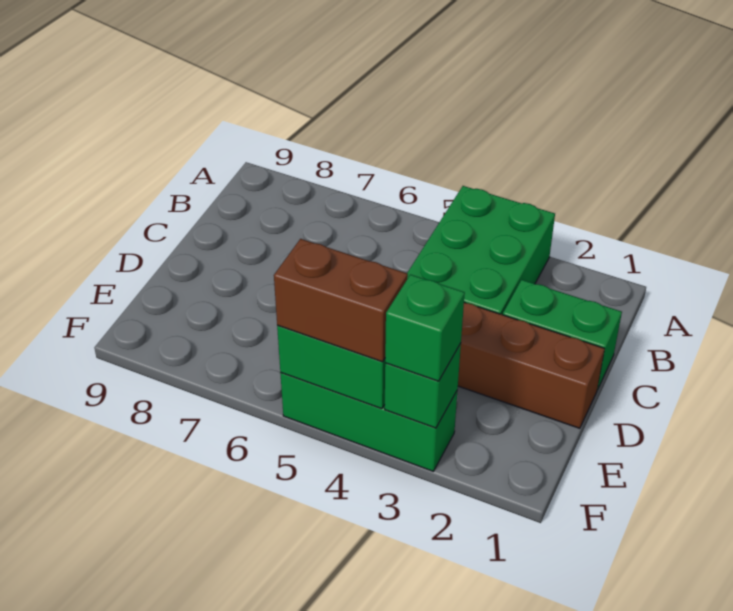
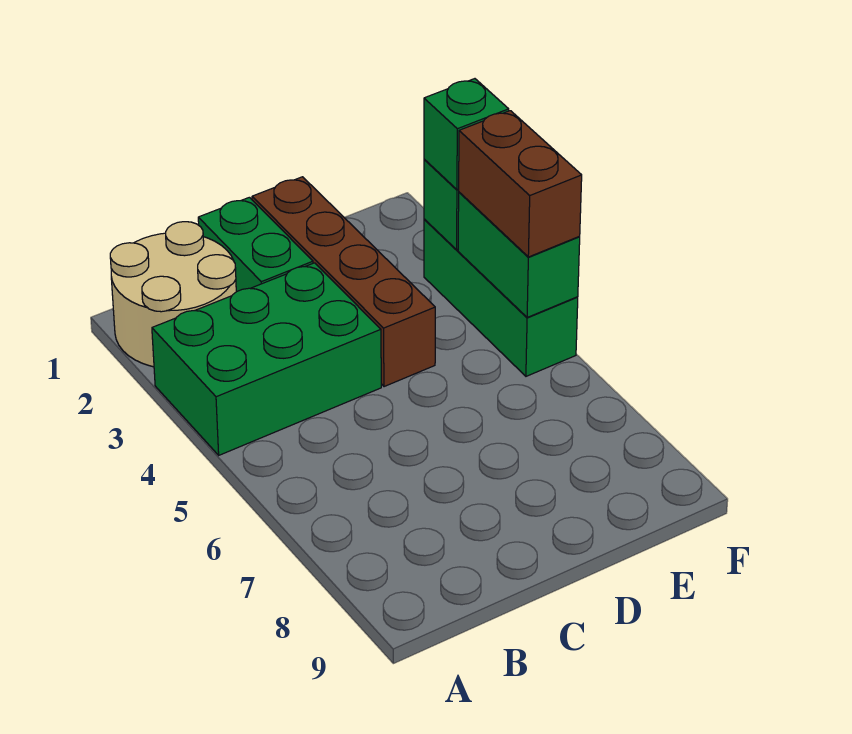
none -> tan round brick A1:B2 level 1

